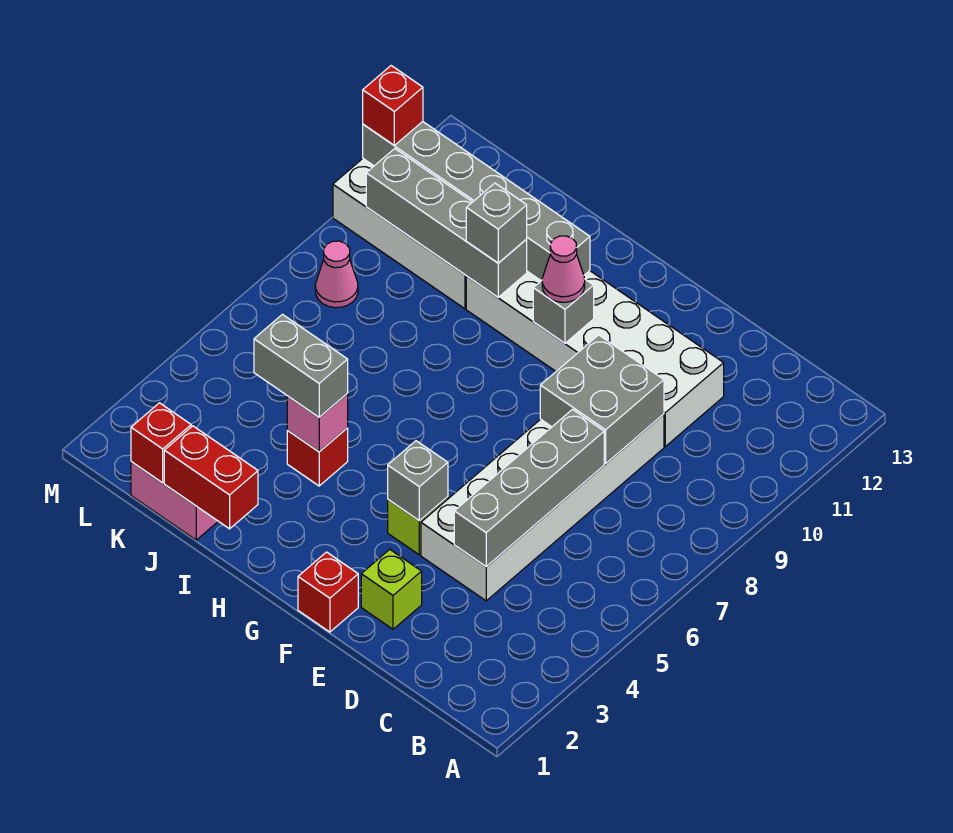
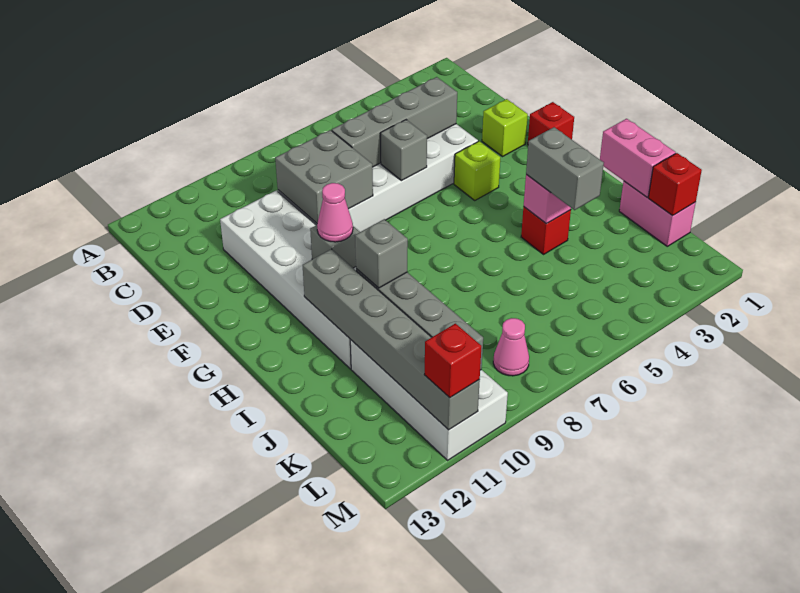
grey brick F4 level 2 -> grey brick E6 level 2
red brick I1:J1 level 2 -> pink brick I1:J1 level 2

